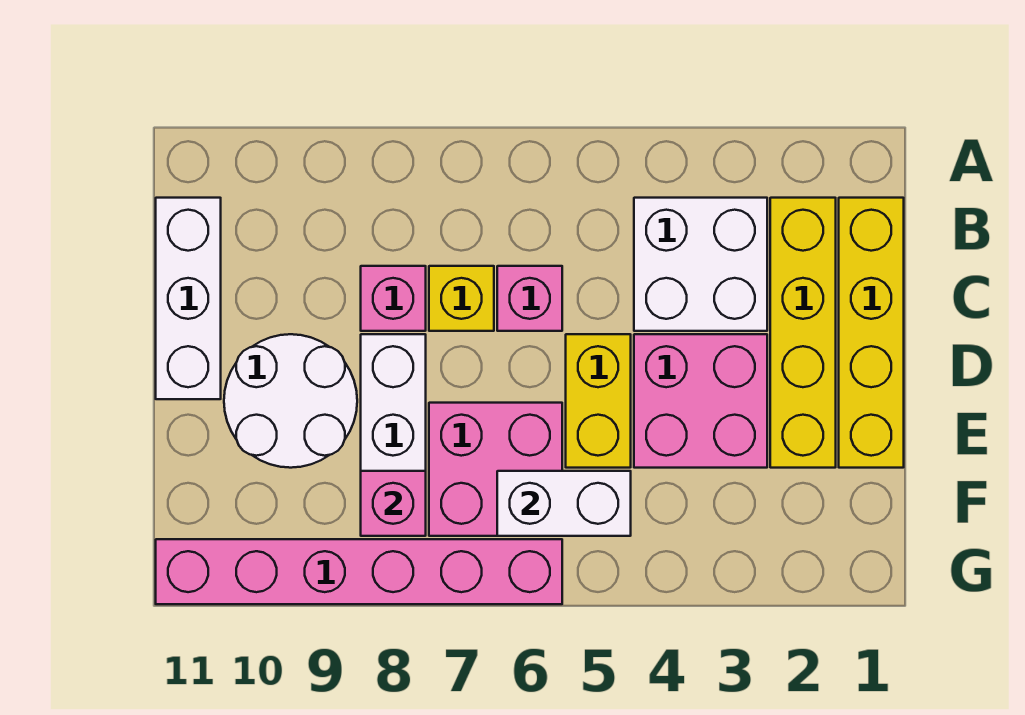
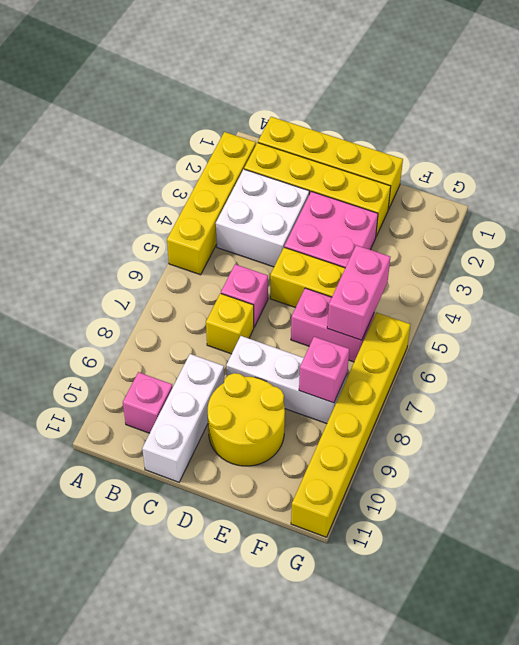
none -> yellow brick A2:A5 level 1
white brick B11:D11 level 1 -> white brick C9:C11 level 1
pink brick C8 level 1 -> pink brick B10 level 1
white round brick D9:E10 level 1 -> yellow round brick D9:E10 level 1
pink brick E6:F7 level 1 -> pink brick E6:F6 level 1
white brick F5:F6 level 2 -> pink brick F5:F6 level 2
pink brick G6:G11 level 1 -> yellow brick G6:G11 level 1

